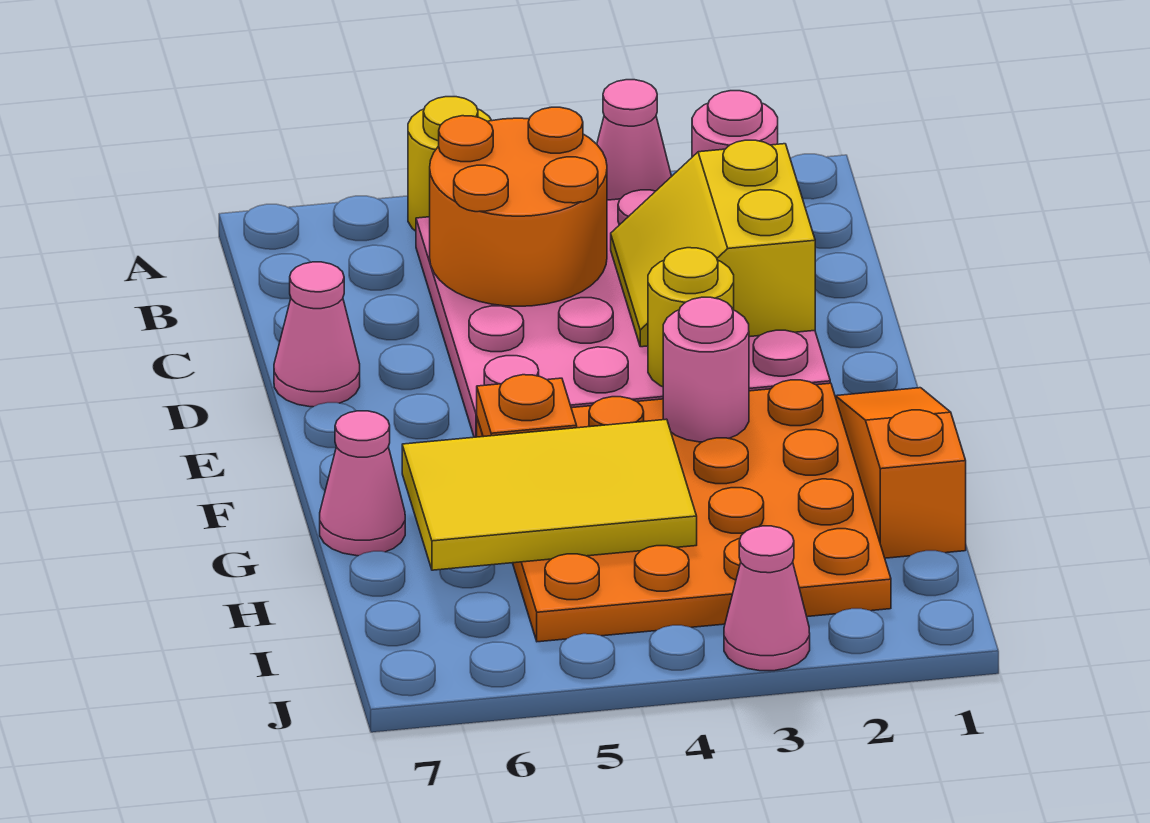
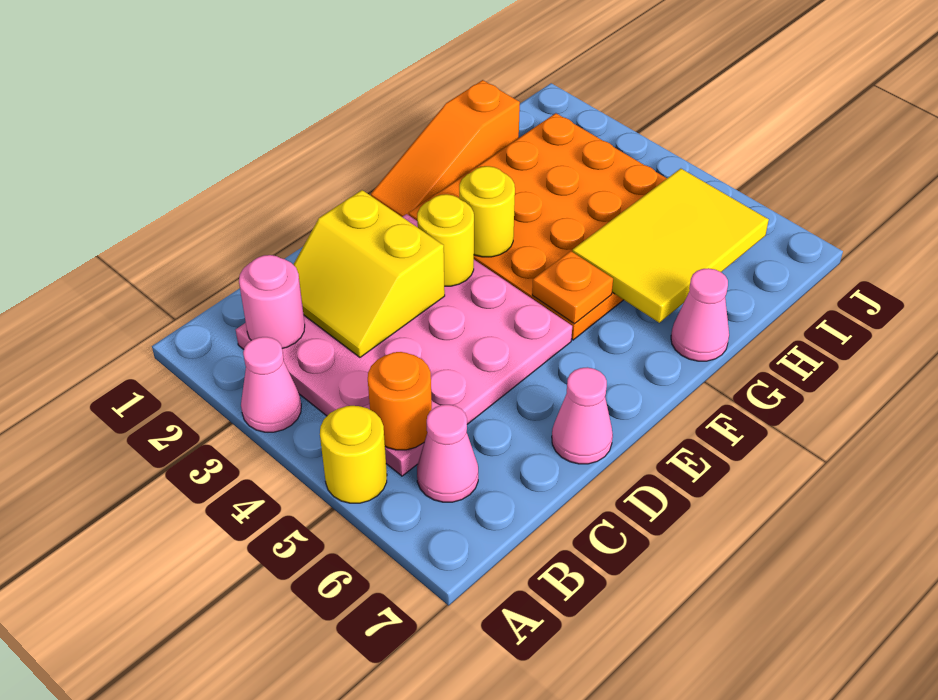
orange round brick B4:C5 level 2 -> orange round brick B5 level 2
yellow slope C2:D3 level 2 top 2 -> yellow slope C2:D3 level 2 top D
pink round brick F3 level 2 -> yellow round brick F3 level 2
yellow tile G4:H6 level 2 -> yellow tile G5:I6 level 2
pink cone J3 level 1 -> pink cone B6 level 1

